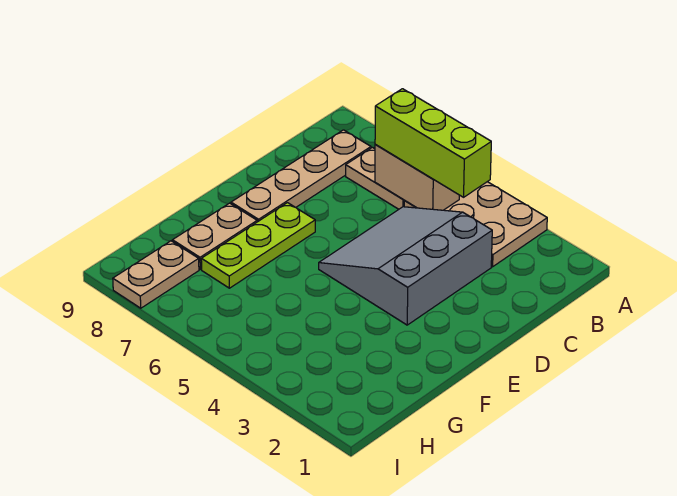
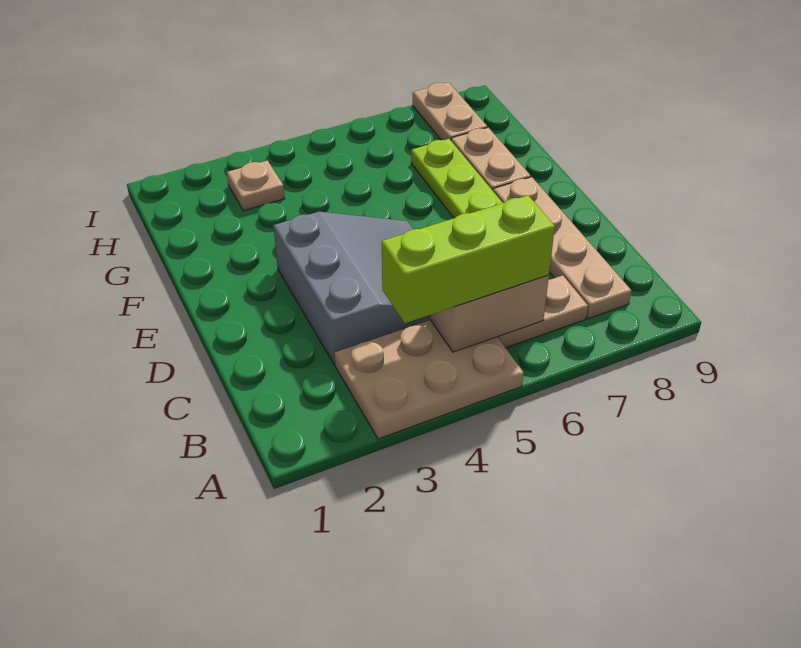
none -> tan plate H3 level 1

